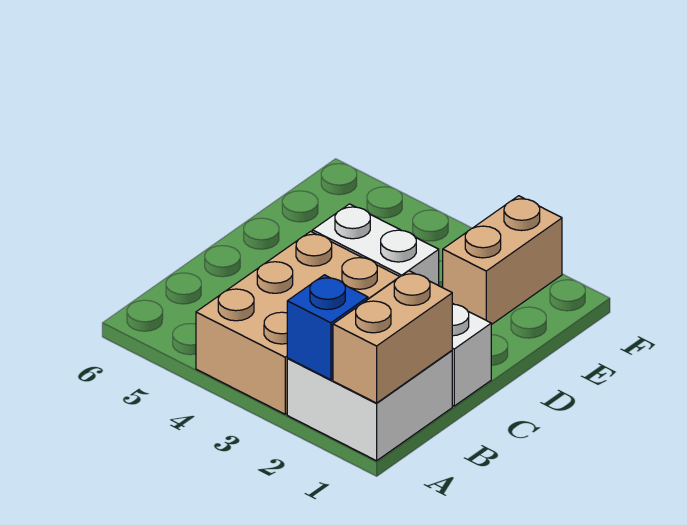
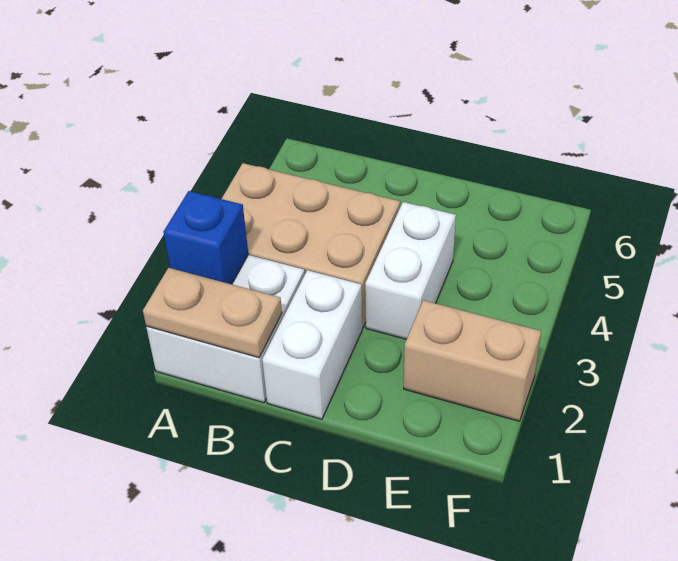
tan brick A1:B1 level 2 -> tan plate A1:B1 level 2

